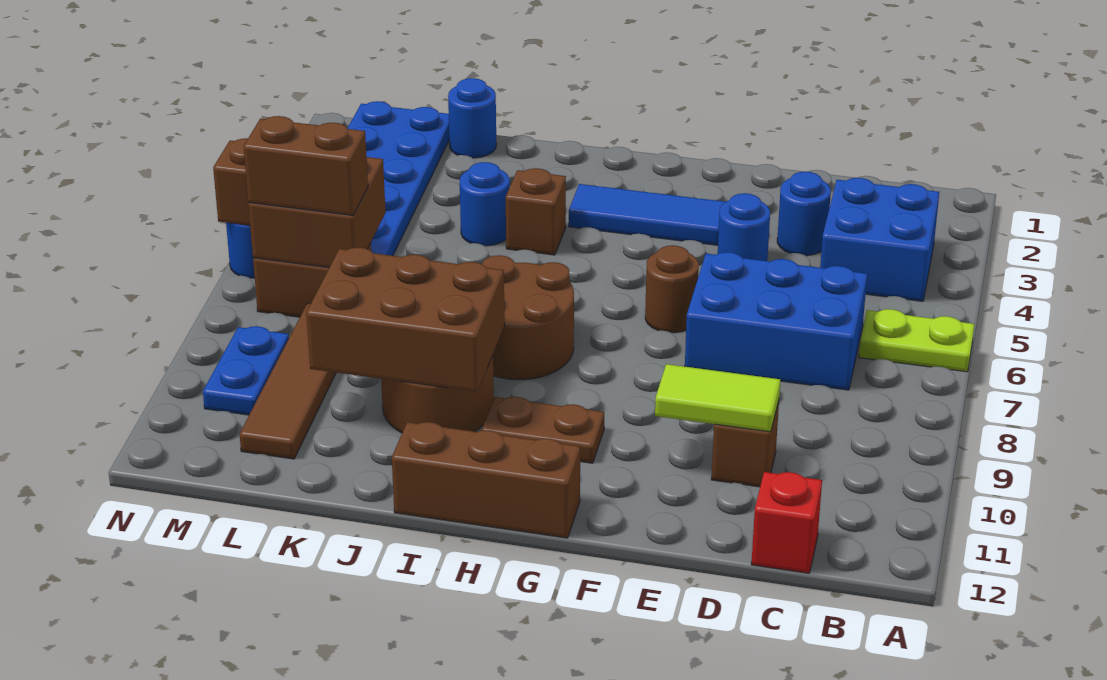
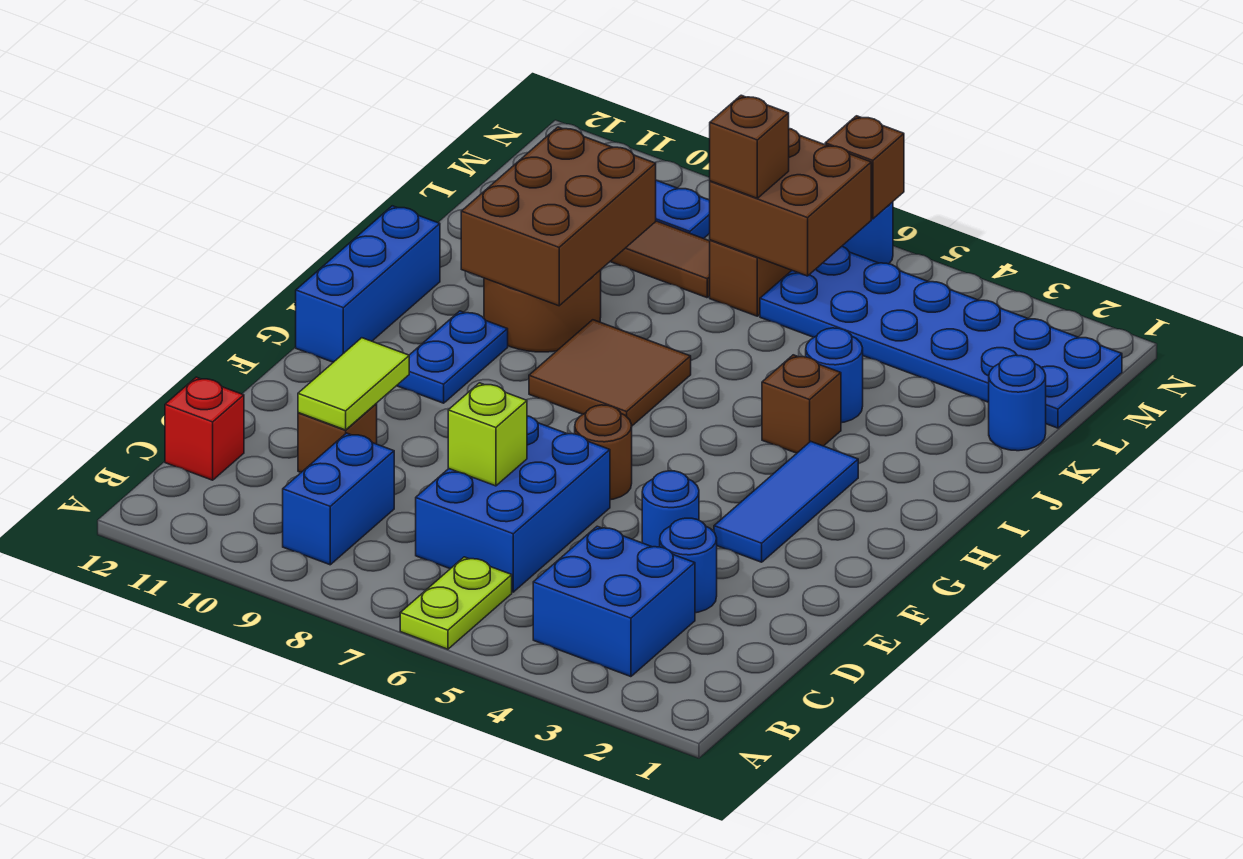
none -> blue brick B9:C9 level 1
none -> lime brick D7 level 2
brown plate G10:H10 level 1 -> blue plate G10:H10 level 1
brown brick G12:I12 level 1 -> blue brick G12:I12 level 1
brown round brick H7:I8 level 1 -> brown tile H7:I8 level 1
brown brick L7:M7 level 3 -> brown brick L7 level 3

